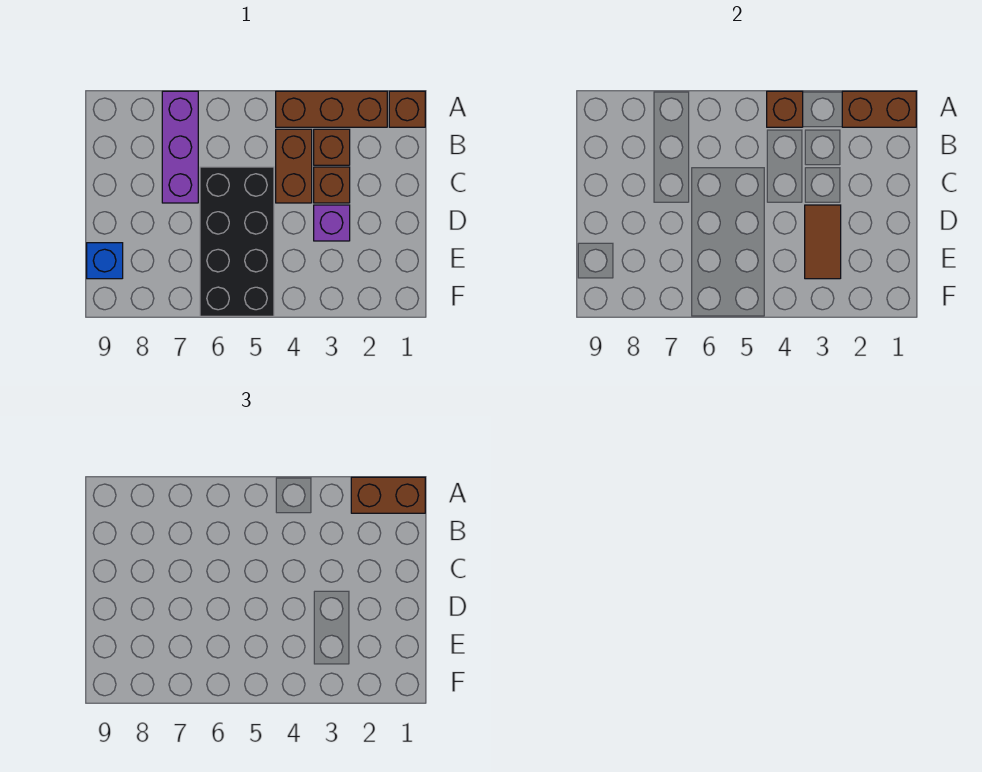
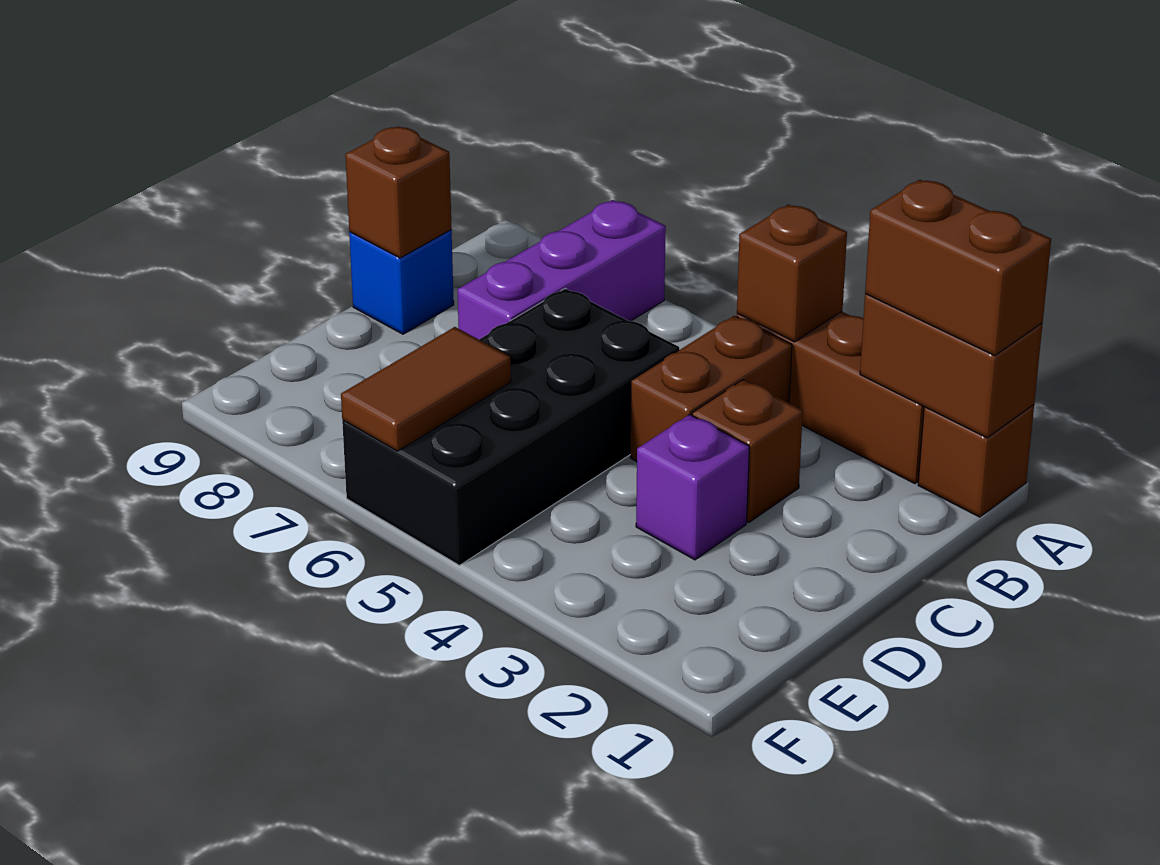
brown brick B3 level 1 -> brown brick C9 level 2
brown tile D3:E3 level 2 -> brown tile E6:F6 level 2
blue brick E9 level 1 -> blue brick C9 level 1

